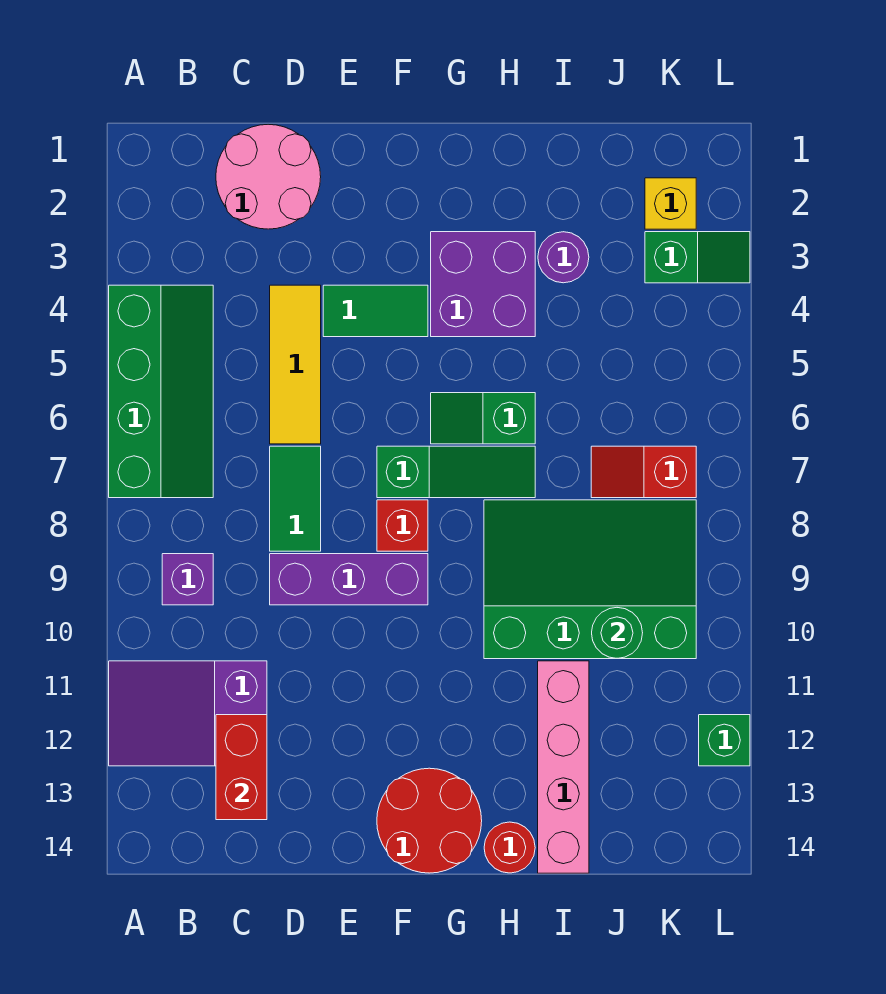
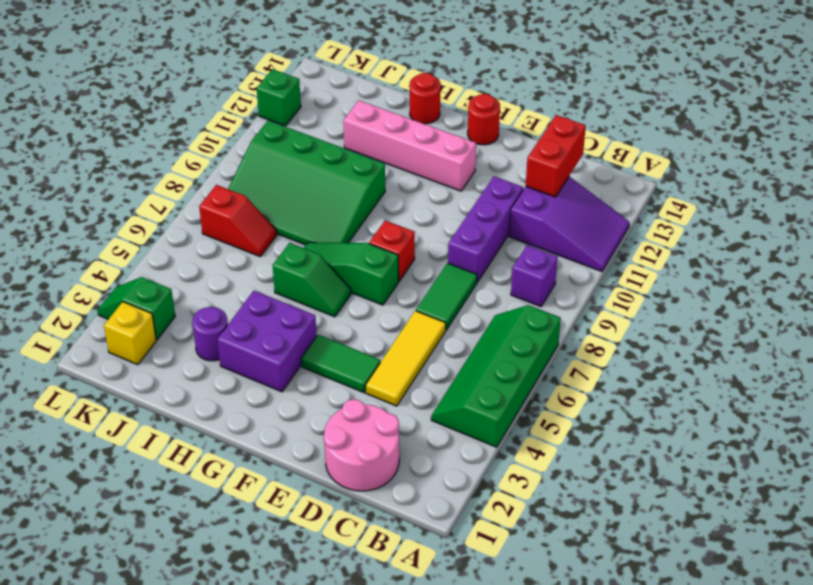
purple brick D9:F9 level 1 -> purple brick D9:D11 level 1
red round brick F13:G14 level 1 -> red round brick F14 level 1
pink brick I11:I14 level 1 -> pink brick F12:I12 level 1
green round brick J10 level 2 -> none

